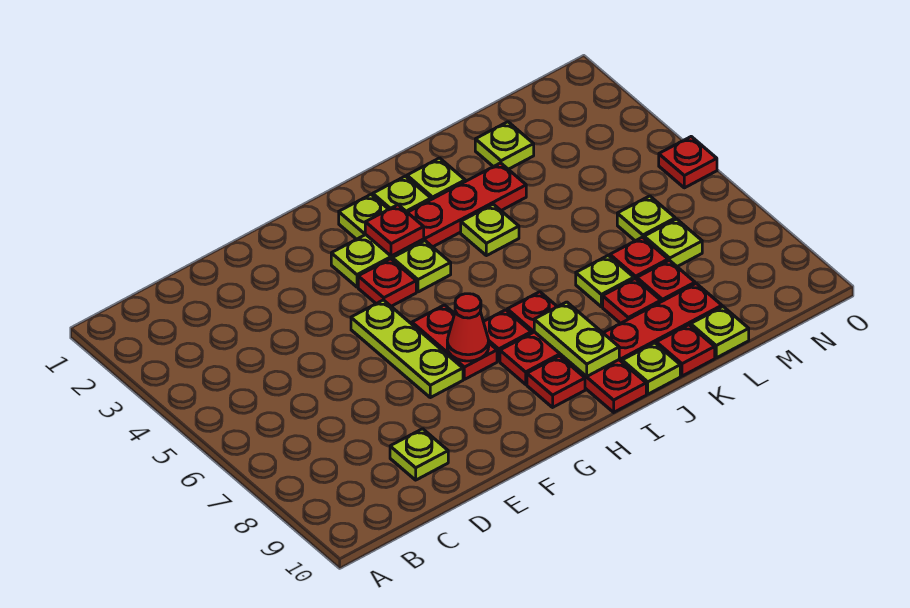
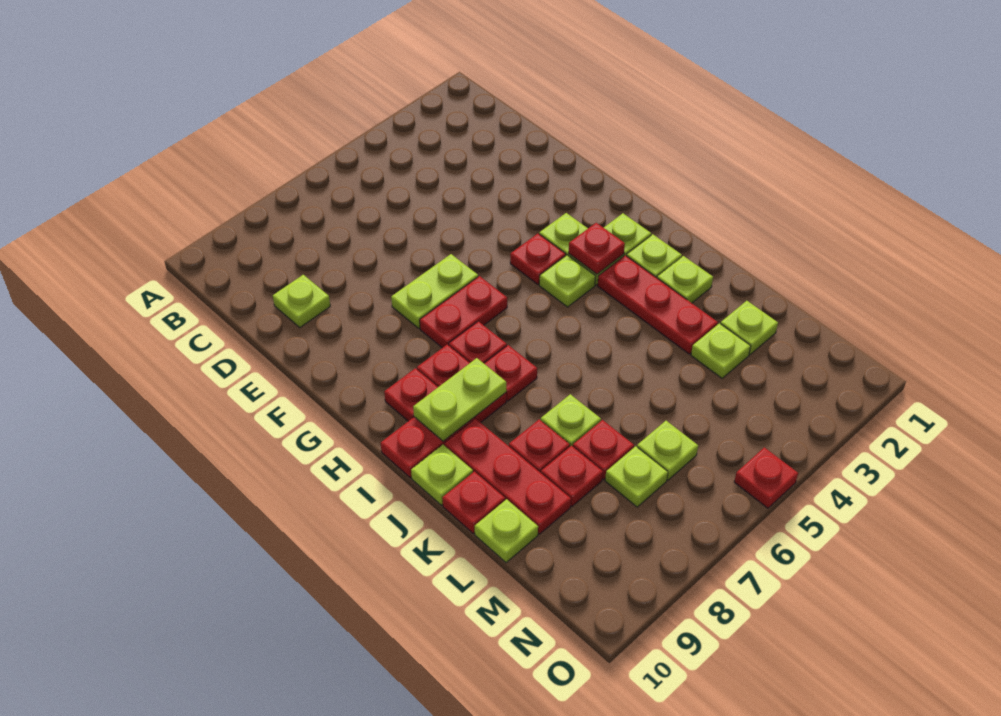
lime plate F5:F7 level 1 -> lime plate F6:F7 level 1
red cone G7 level 2 -> none
lime plate J4 level 1 -> lime plate L3 level 1

